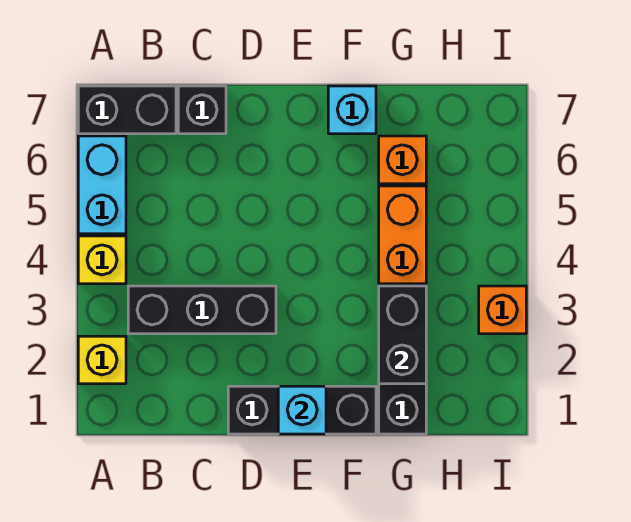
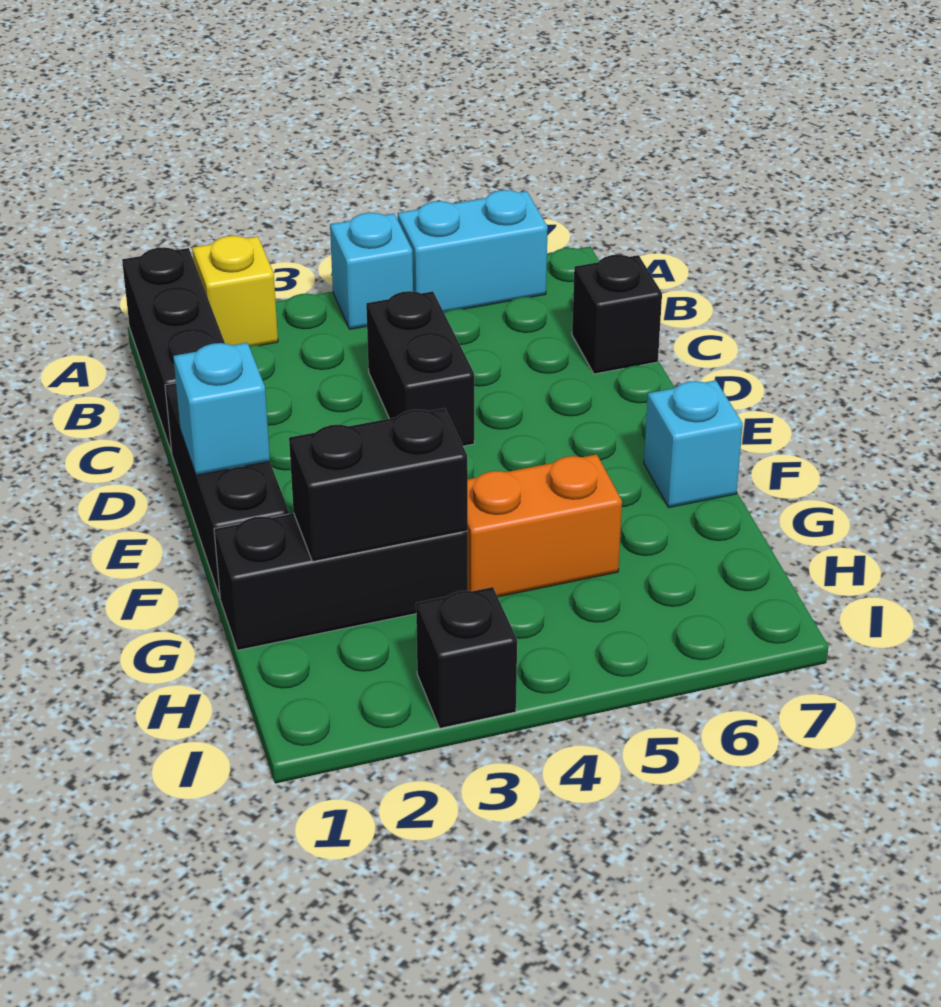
yellow brick A4 level 1 -> cyan brick A4 level 1
black brick A7:B7 level 1 -> black brick C4:D4 level 1
black brick B3:D3 level 1 -> black brick A1:C1 level 1
orange brick G6 level 1 -> none
orange brick I3 level 1 -> black brick I3 level 1

